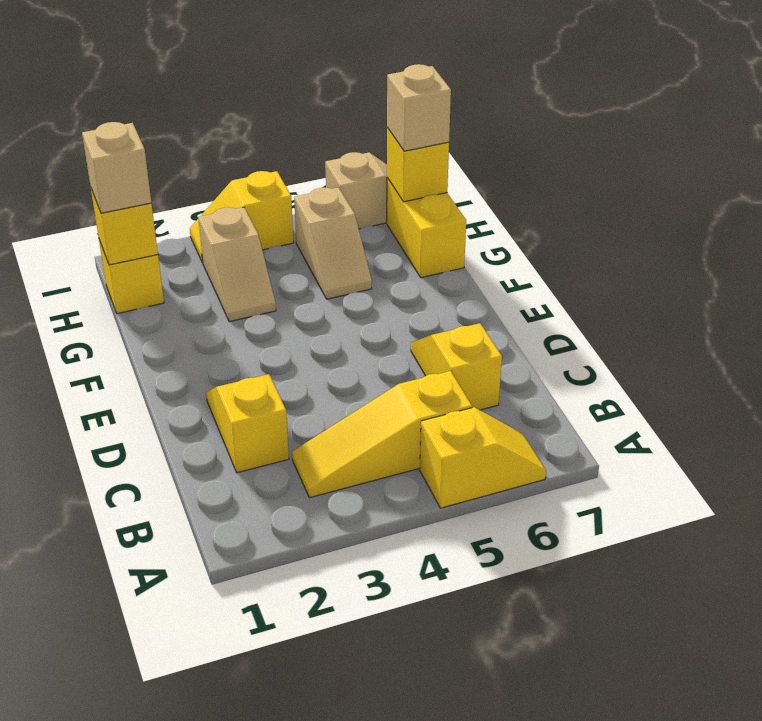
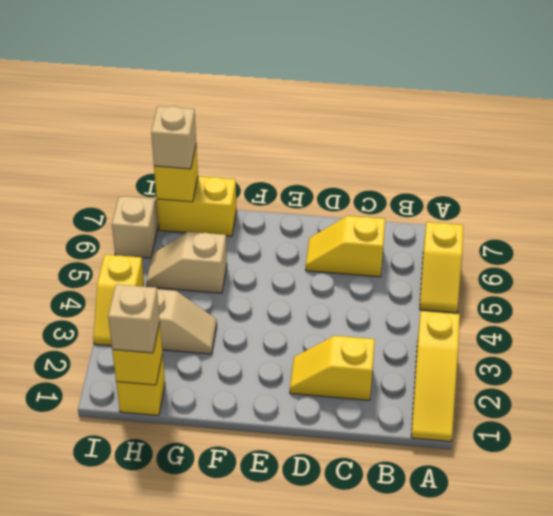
yellow slope A5:A6 level 1 top 5 -> yellow slope A5:A6 level 1 top 6
yellow slope B3:B5 level 1 top 5 -> yellow slope A1:A3 level 1 top 3
tan slope G5:H5 level 1 top H -> tan slope G5:H5 level 1 top G

